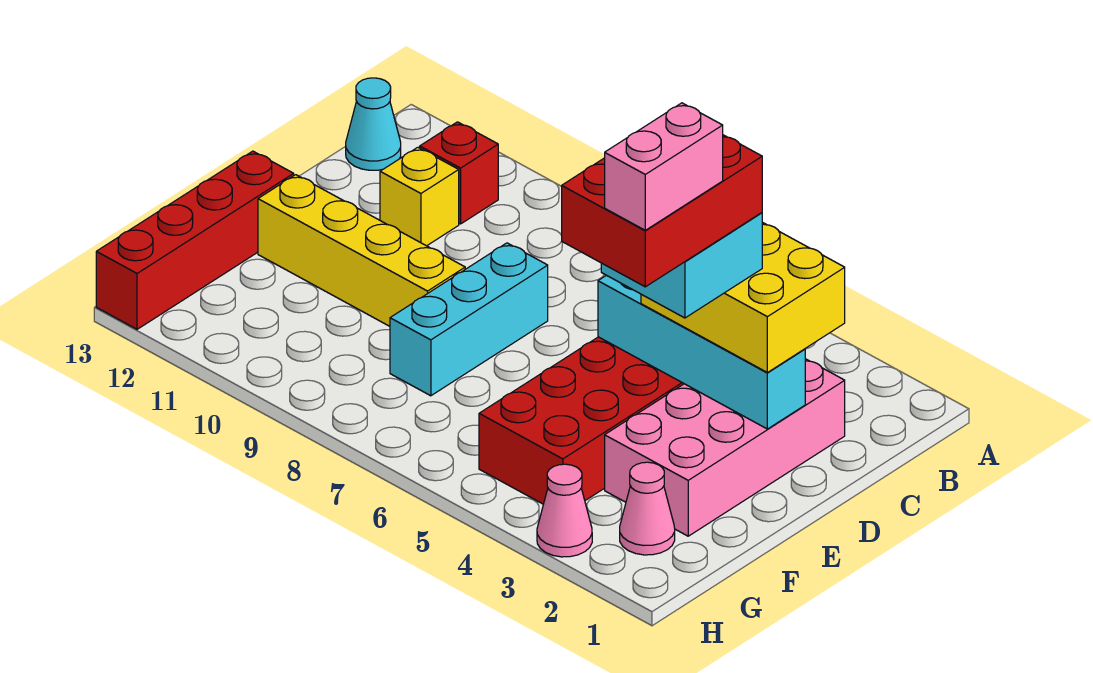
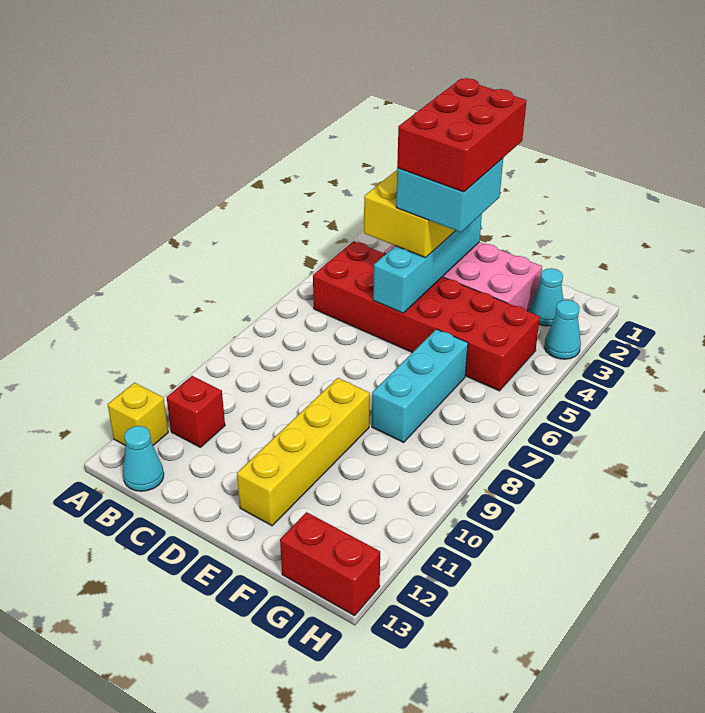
yellow brick C11 level 1 -> yellow brick A12 level 1
red brick D3:F4 level 5 -> red brick D2:E4 level 5
cyan brick D8:F8 level 1 -> cyan brick F6:F8 level 1
pink brick E3:F3 level 6 -> none
red brick E13:H13 level 1 -> red brick G13:H13 level 1
pink cone G2 level 1 -> cyan cone G2 level 1
pink cone H3 level 1 -> cyan cone H3 level 1

